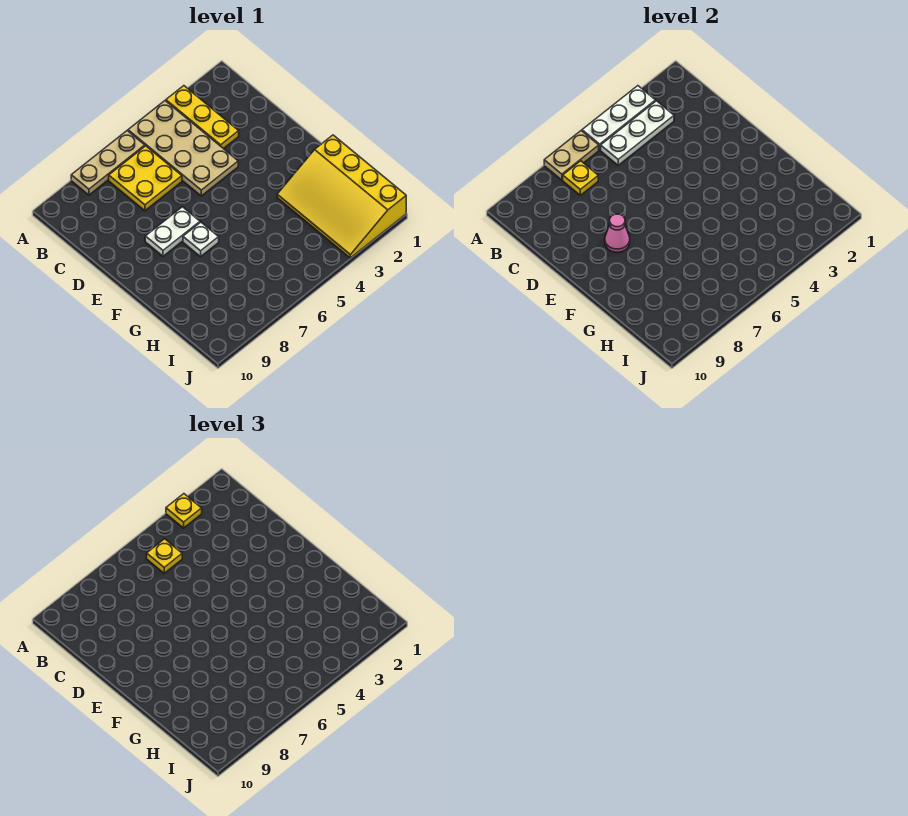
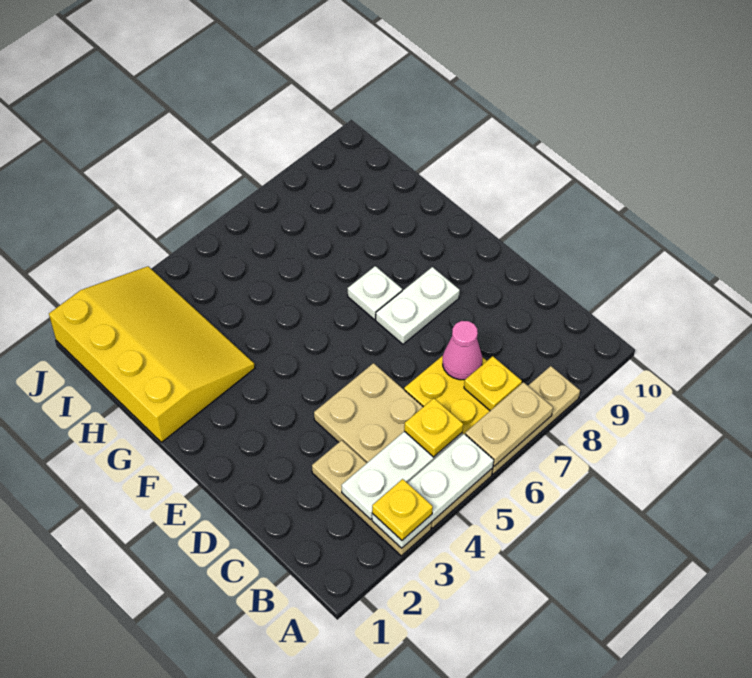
yellow plate A3:C3 level 1 -> tan plate A3:C3 level 1
pink cone E8 level 2 -> pink cone C7 level 2

